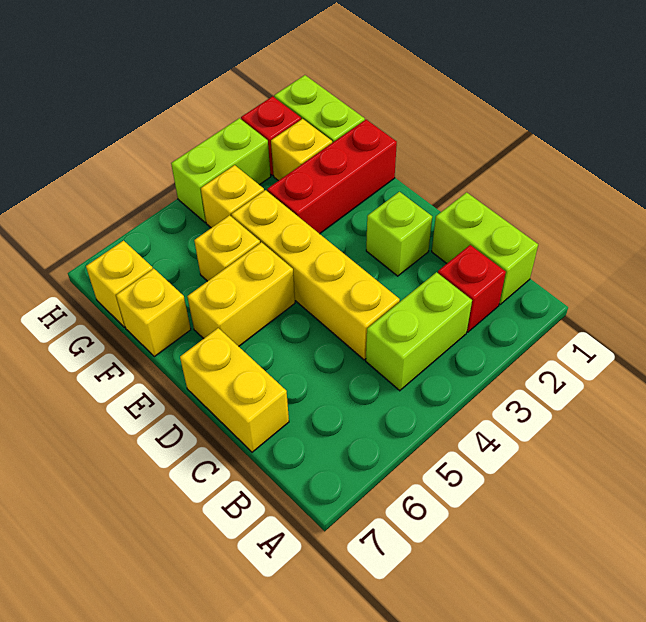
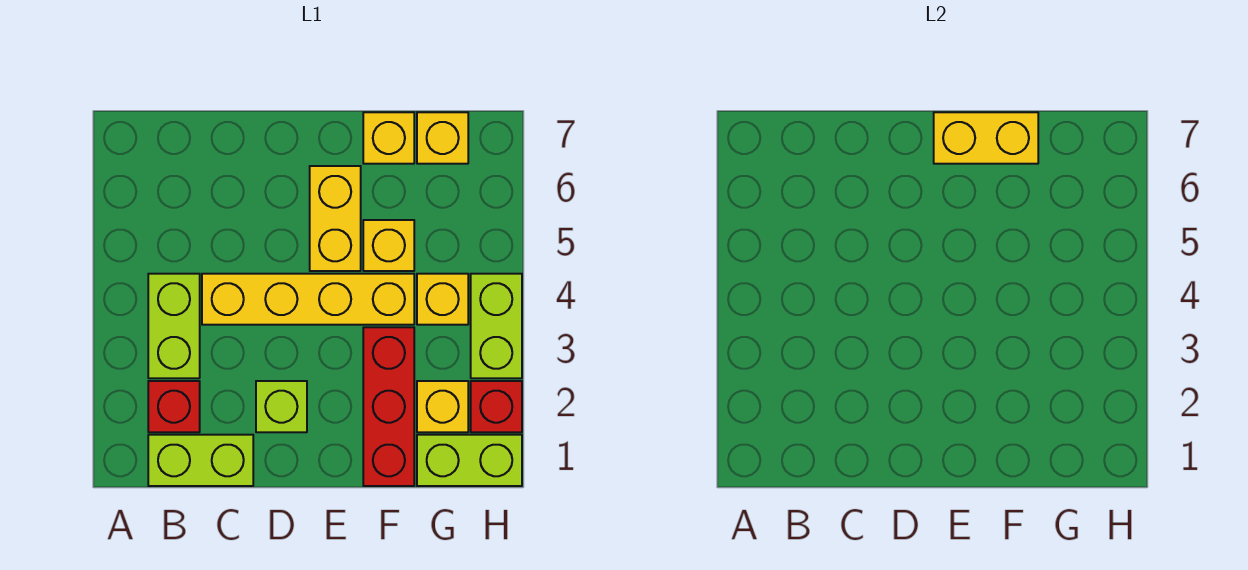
yellow brick C7:D7 level 1 -> yellow brick E7:F7 level 2

